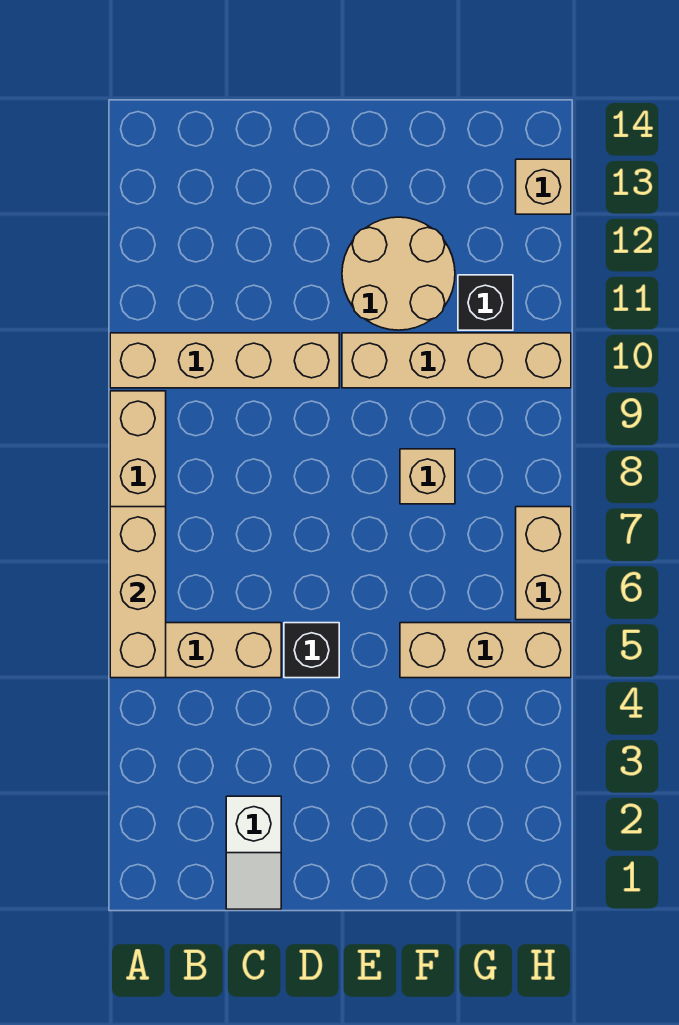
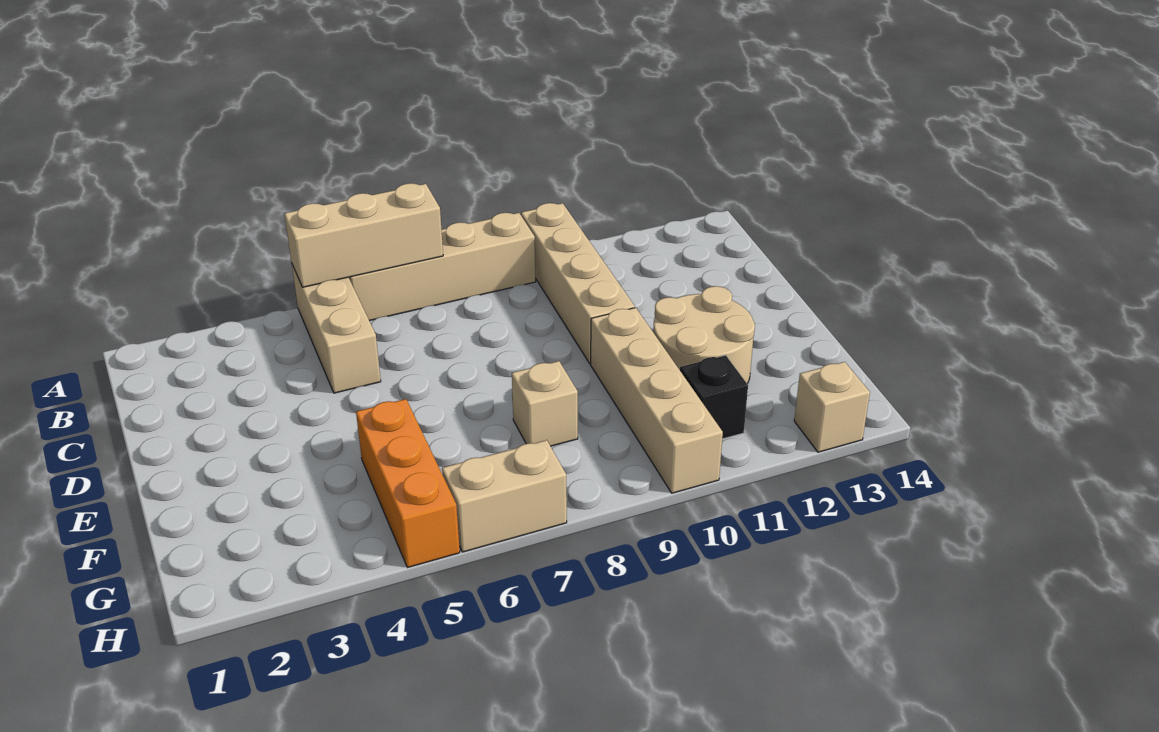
white slope C1:C2 level 1 top 2 -> none
black brick D5 level 1 -> none
tan brick F5:H5 level 1 -> orange brick F5:H5 level 1

